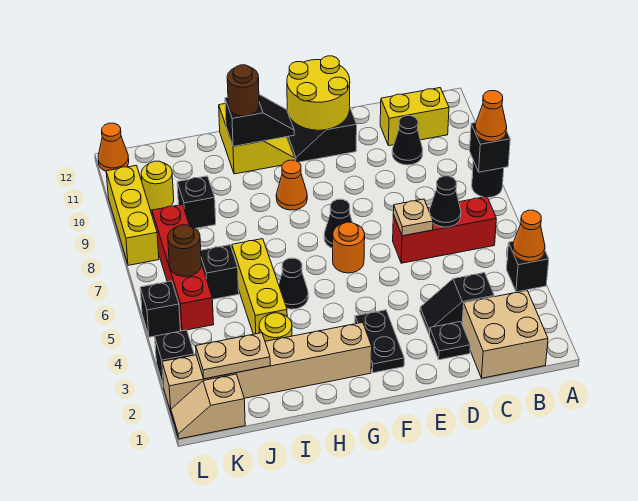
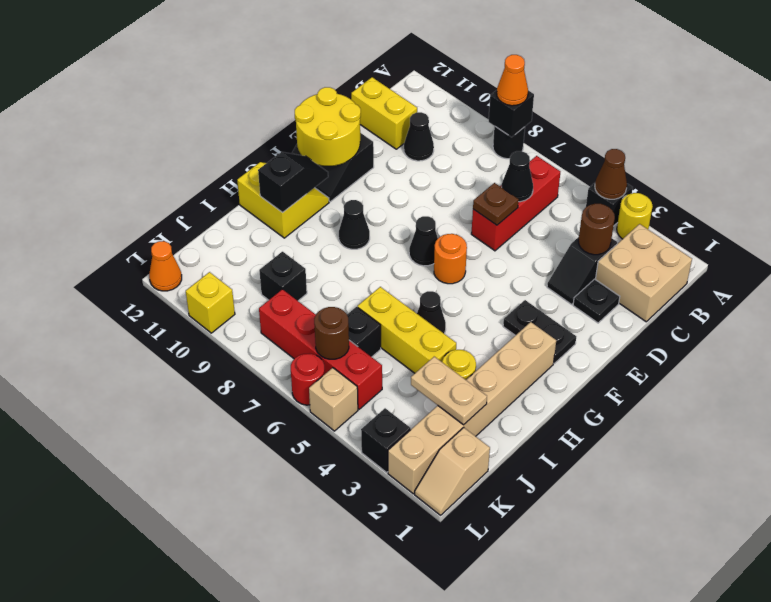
orange cone A4 level 2 -> brown cone A4 level 2
yellow brick B11:C11 level 1 -> yellow brick C11:C12 level 1
tan plate D6 level 2 -> brown plate D6 level 2
orange cone G9 level 1 -> black cone G9 level 1
brown round brick H11 level 3 -> brown round brick C3 level 2
tan plate J2:K2 level 2 -> tan plate J2:J3 level 2
yellow round brick K10 level 1 -> yellow round brick A3 level 1
black brick L5 level 1 -> tan brick L5 level 1
none -> red round brick L6 level 1
yellow brick L8:L10 level 1 -> yellow brick L10 level 1

